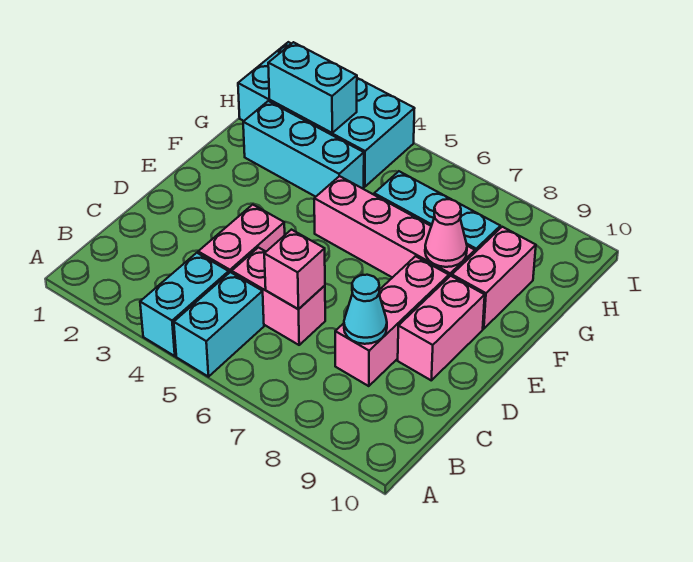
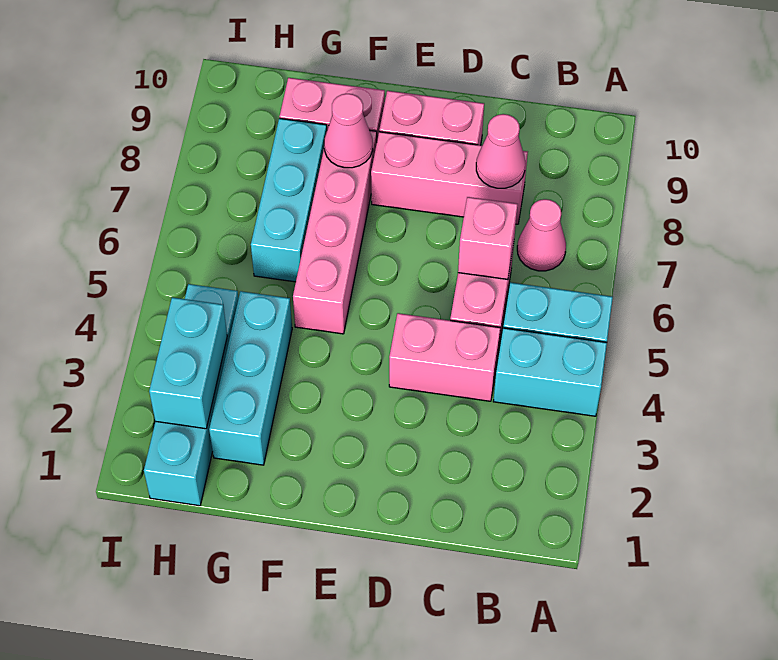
none -> pink cone B7 level 1
cyan cone C8 level 2 -> pink cone C8 level 2
cyan brick H1:I4 level 1 -> cyan brick H1:H4 level 1

